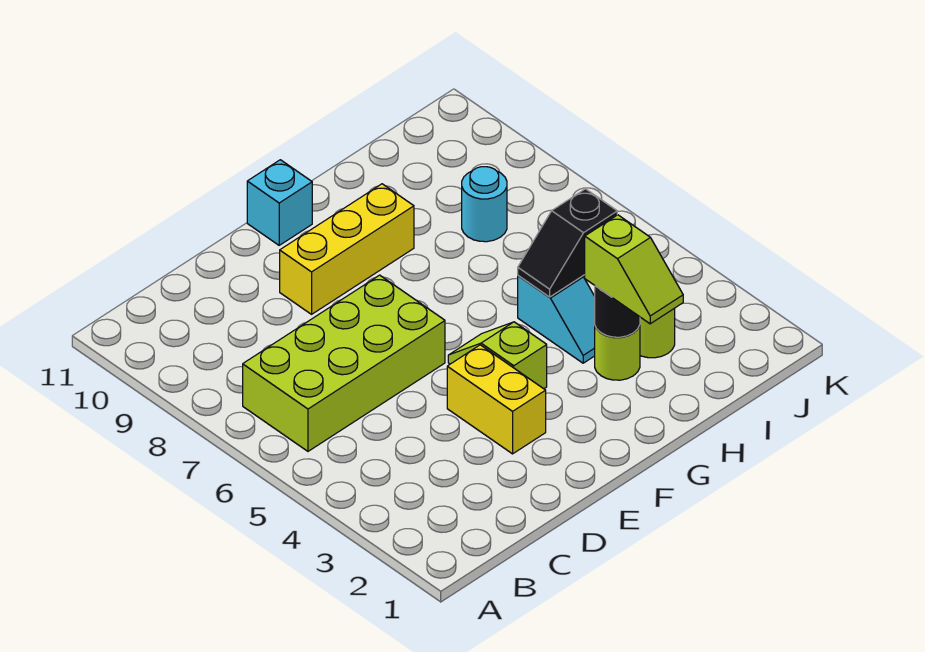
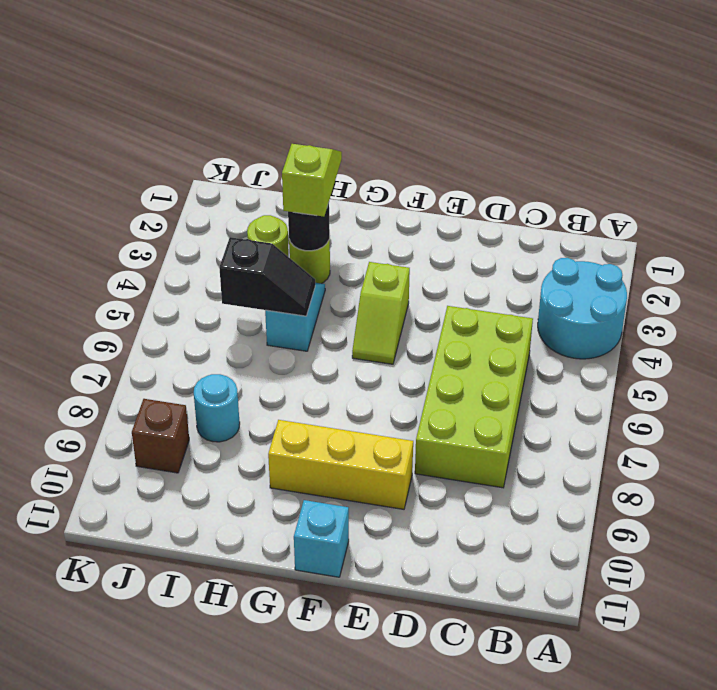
none -> cyan round brick A3:B4 level 1
lime brick B6:E7 level 1 -> lime brick C5:D8 level 1
yellow brick E3:E4 level 1 -> none
none -> brown brick J9 level 1

